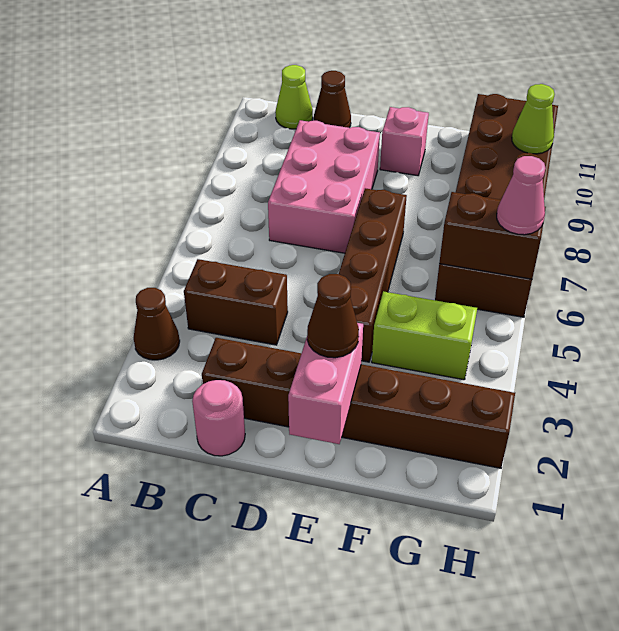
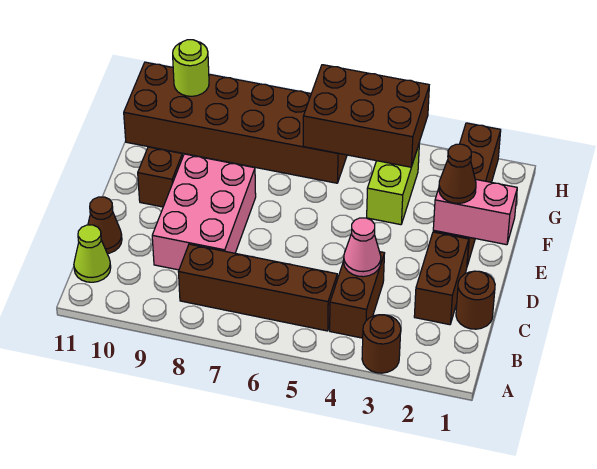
brown cone A3 level 1 -> brown round brick A3 level 1
pink round brick C1 level 1 -> brown round brick C1 level 1
pink brick C7:D9 level 1 -> pink brick C8:E9 level 1
brown brick E4:E7 level 1 -> brown brick B5:B8 level 1
pink brick E10 level 1 -> brown brick E10 level 1
brown brick G6:H6 level 2 -> brown brick G4:H6 level 2
pink cone H6 level 3 -> pink cone C4 level 2
lime cone H10 level 2 -> lime round brick H10 level 2

